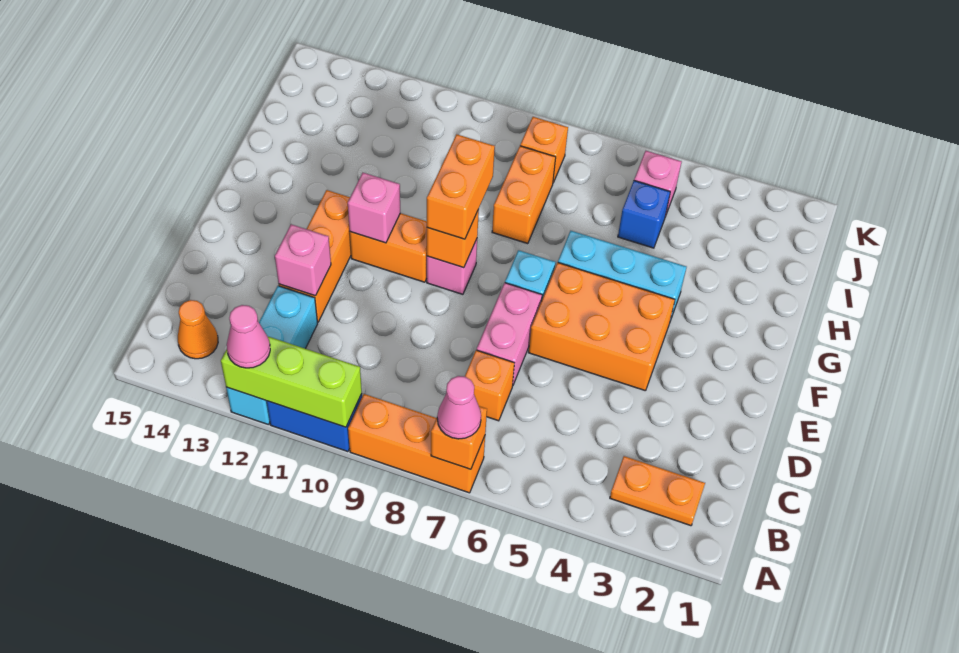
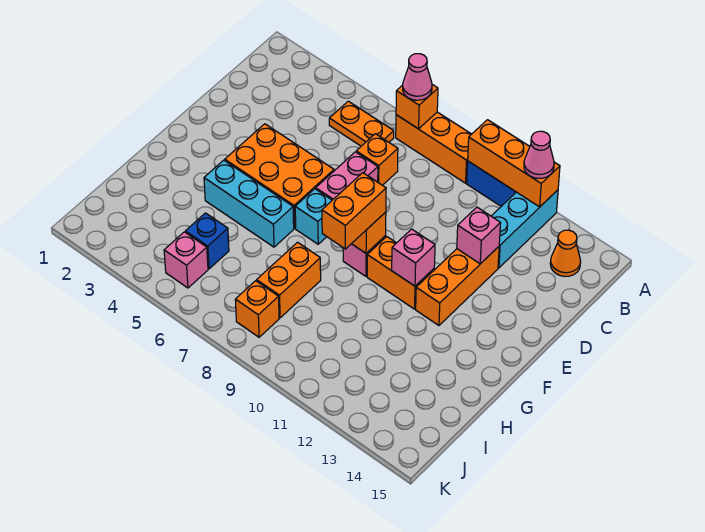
lime brick A10:A12 level 2 -> orange brick A10:A12 level 2
orange plate B2:B3 level 1 -> orange plate B5:B6 level 1

